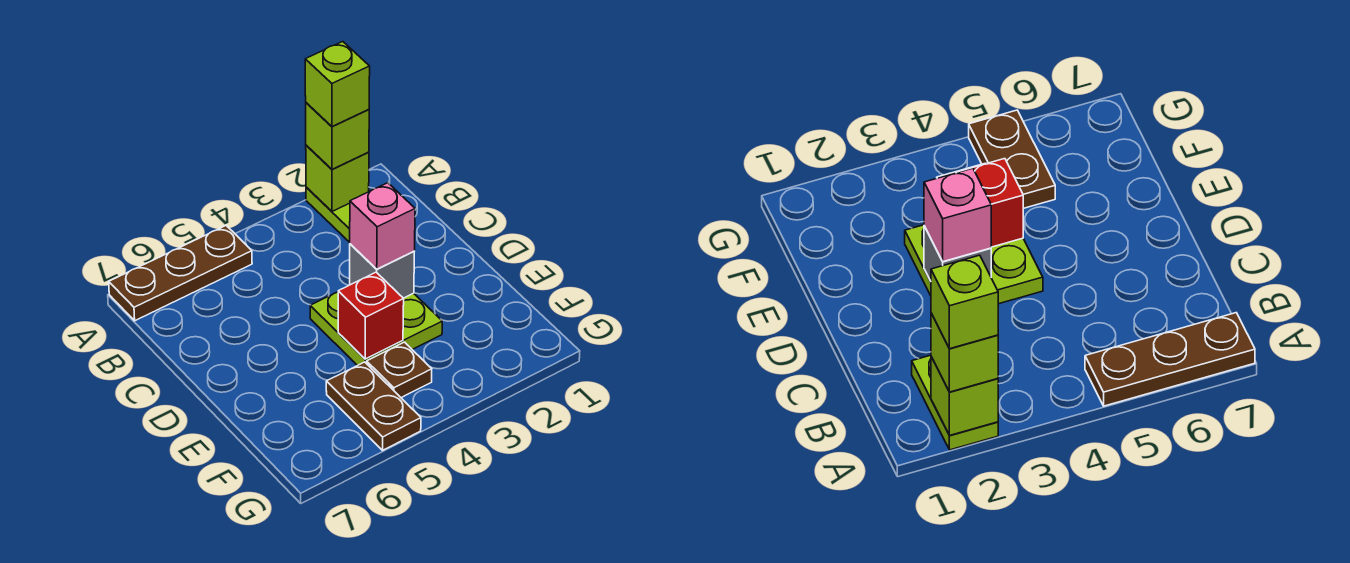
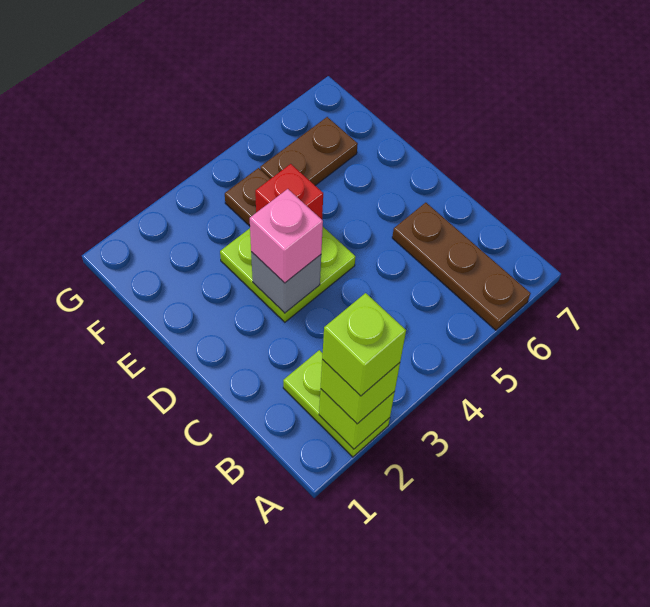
brown plate A5:A7 level 1 -> brown plate A6:C6 level 1
brown plate F5:G5 level 1 -> brown plate F5:F6 level 1

